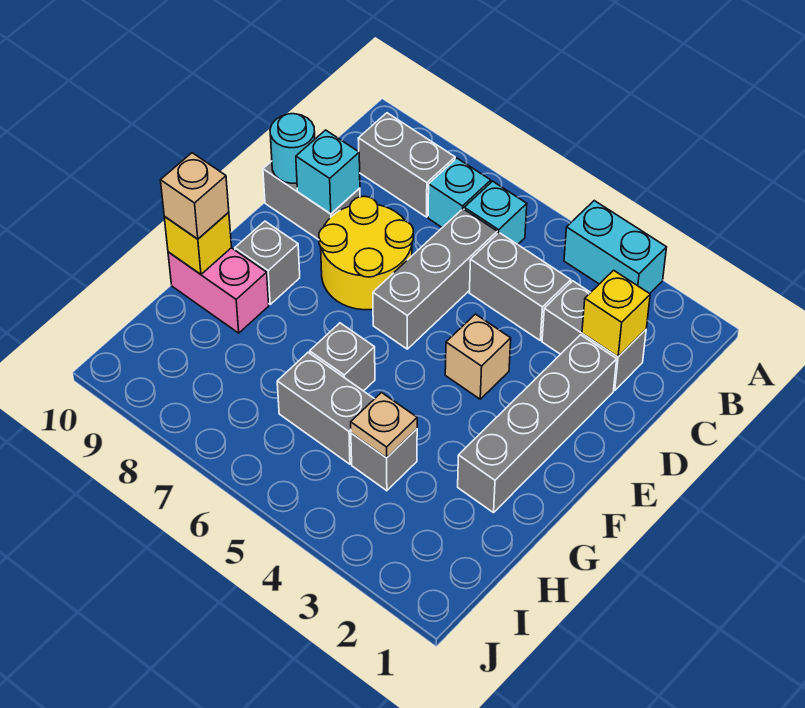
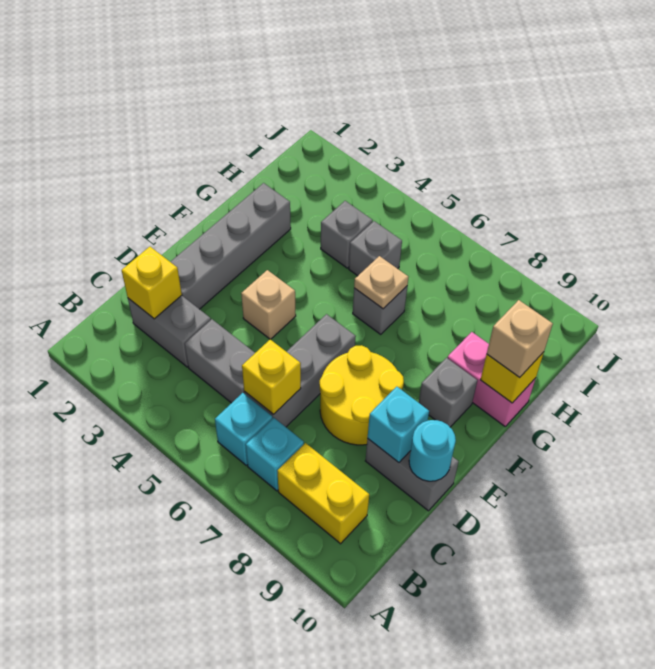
cyan brick A3:A4 level 1 -> none
grey brick B8:B9 level 1 -> yellow brick B8:B9 level 1
none -> yellow brick C6 level 2
tan plate H4 level 2 -> tan plate G6 level 2
grey brick H5:H6 level 1 -> grey brick H5 level 1

